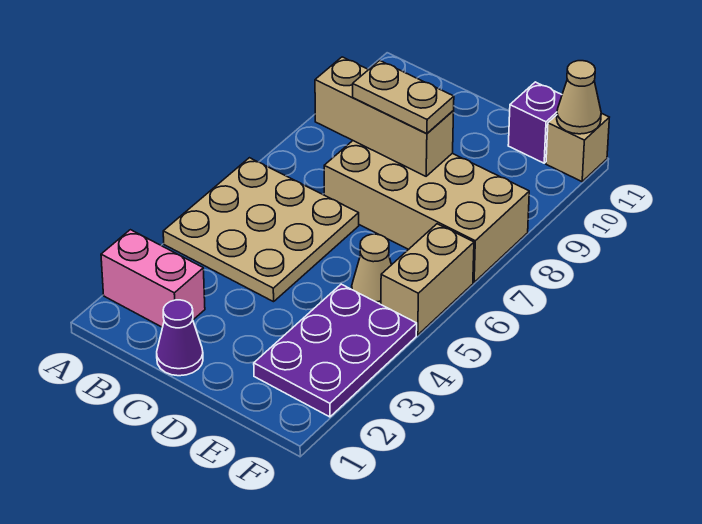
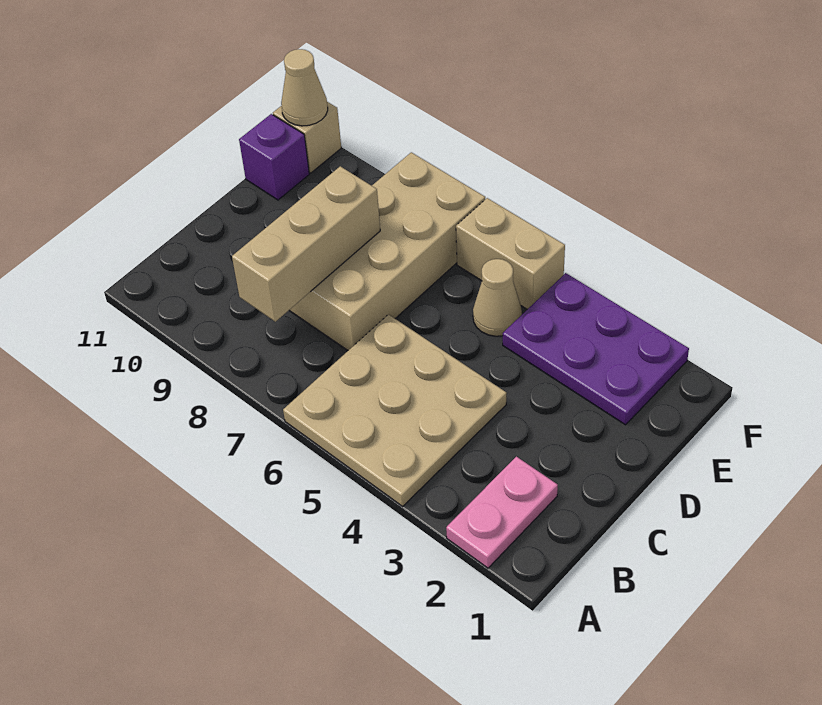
pink brick A2:B2 level 1 -> pink plate A2:B2 level 1
purple cone C1 level 1 -> none
tan plate C8:D8 level 3 -> none

